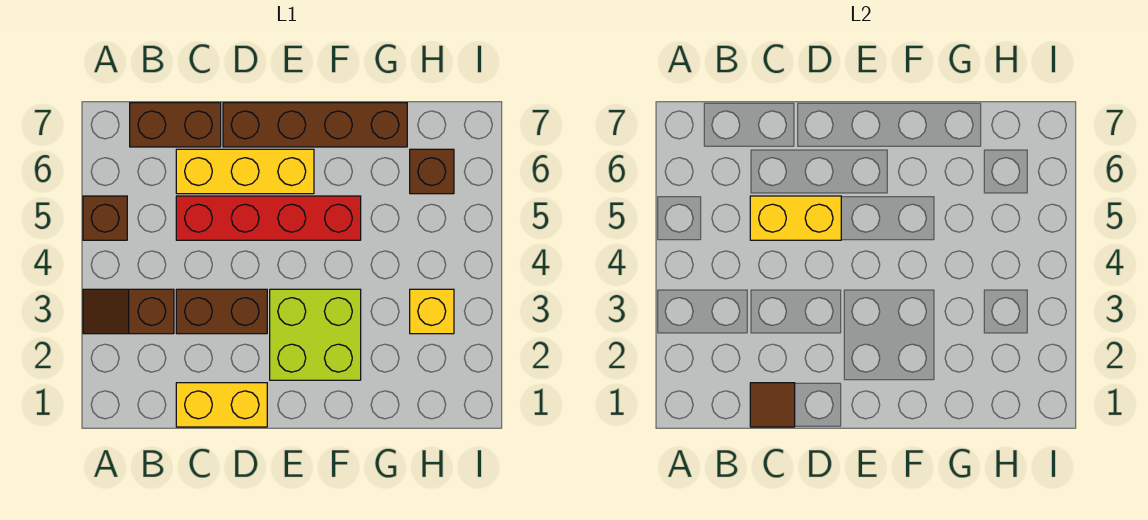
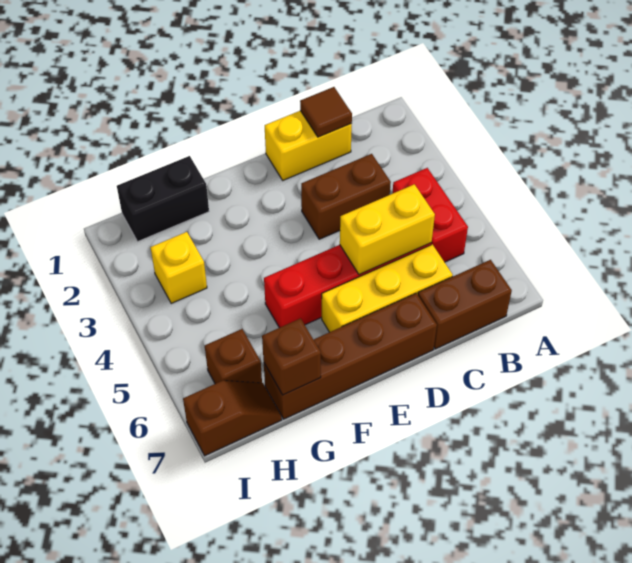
brown slope A3:B3 level 1 top B -> brown slope H7:I7 level 1 top I
brown brick A5 level 1 -> brown brick G7 level 2
none -> red brick B4:B5 level 1
lime brick E2:F3 level 1 -> none
none -> black brick G1:H1 level 1

